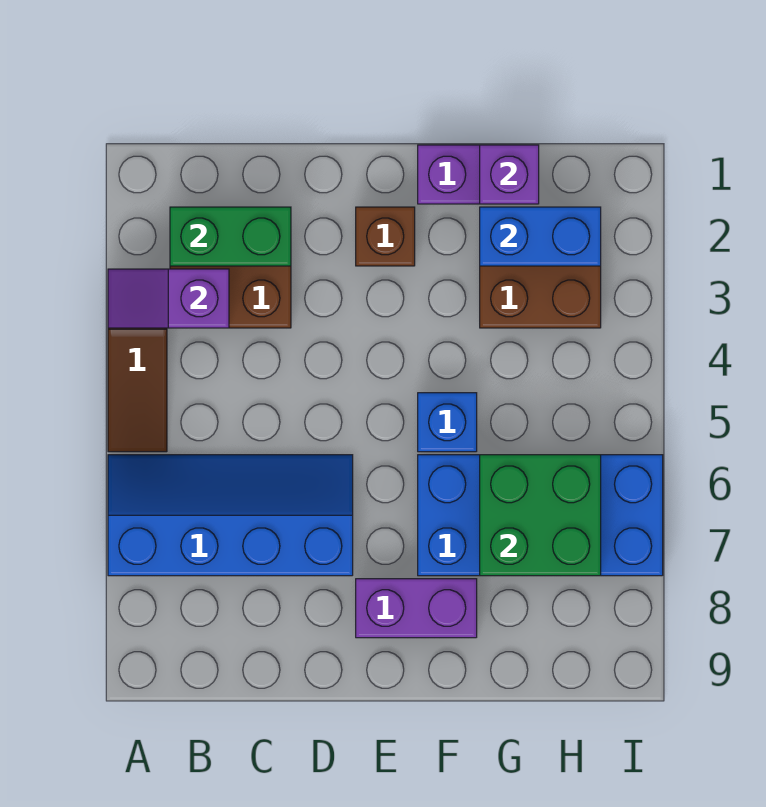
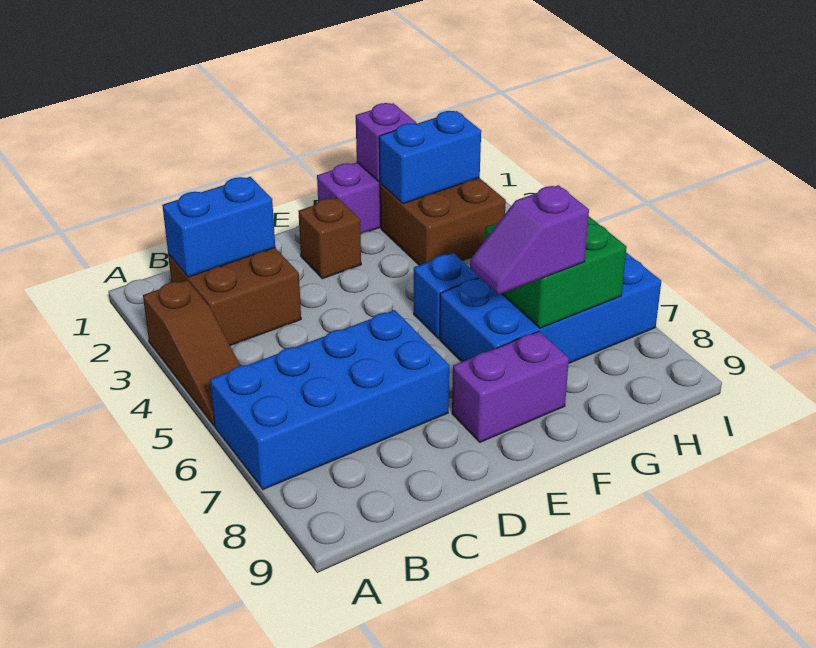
purple slope A3:B3 level 2 top B -> purple slope F7:G7 level 3 top G
blue slope A6:D7 level 1 top 7 -> blue brick A6:D7 level 1
green brick B2:C2 level 2 -> blue brick B2:C2 level 2

